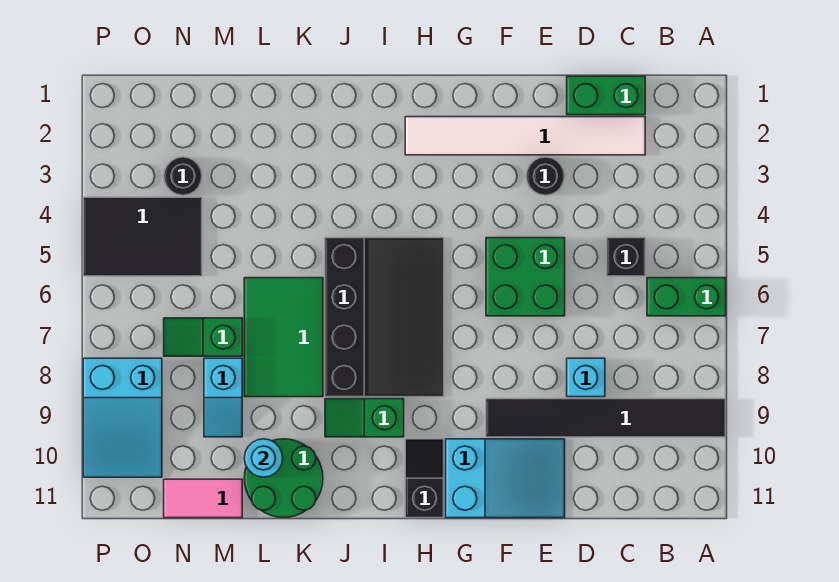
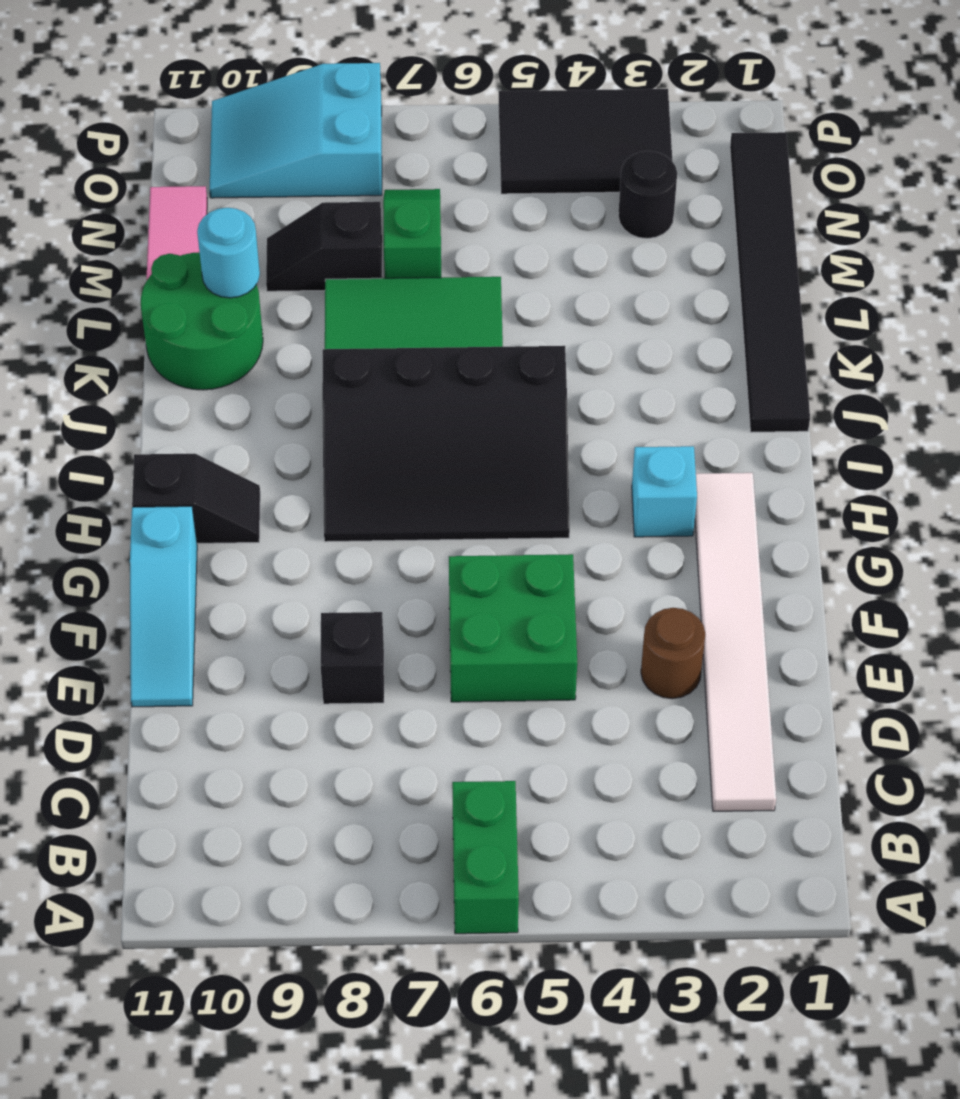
black tile A9:F9 level 1 -> black tile J1:O1 level 1
green brick C1:D1 level 1 -> none
black brick C5 level 1 -> black brick E8 level 1
cyan brick D8 level 1 -> cyan brick H3 level 1
black round brick E3 level 1 -> brown round brick E3 level 1
cyan slope E10:G11 level 1 top G -> cyan slope E11:G11 level 1 top G
green slope I9:J9 level 1 top I -> none
cyan slope M8:M9 level 1 top 8 -> black slope M8:M9 level 1 top 8
black tile N4:P5 level 1 -> black tile O3:P5 level 1

